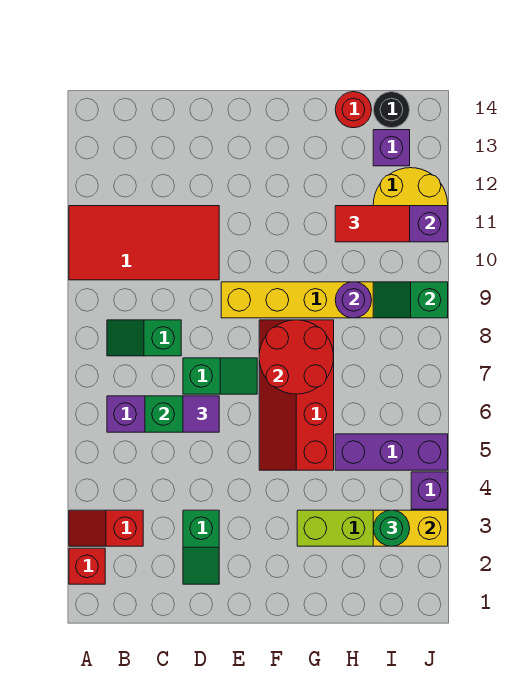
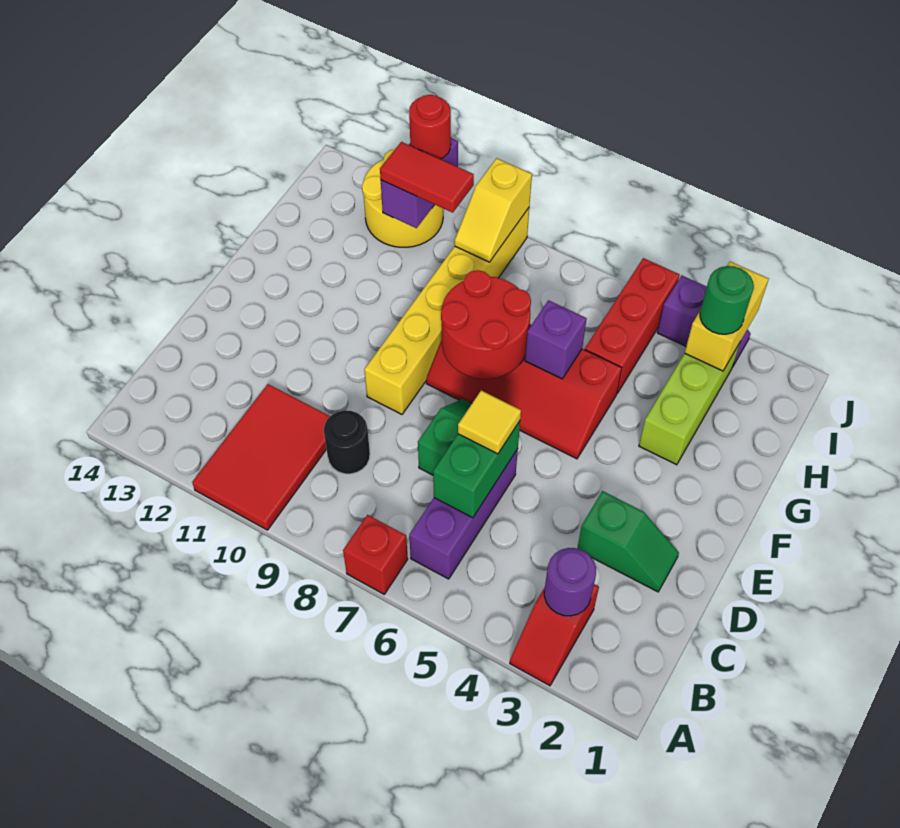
red brick A2 level 1 -> red brick A7 level 1
red tile A10:D11 level 1 -> red tile A10:C11 level 1
green slope B8:C8 level 1 top C -> none
purple tile D6 level 3 -> yellow tile D6 level 3
purple brick H5:J5 level 1 -> red brick H5:J5 level 1
purple round brick H9 level 2 -> purple round brick B3 level 2
red tile H11:I11 level 3 -> red tile I10:I11 level 3
red round brick H14 level 1 -> red round brick J11 level 3
green slope I9:J9 level 2 top J -> yellow slope I9:J9 level 2 top J
purple brick I13 level 1 -> purple brick G6 level 2
black round brick I14 level 1 -> black round brick C9 level 1

